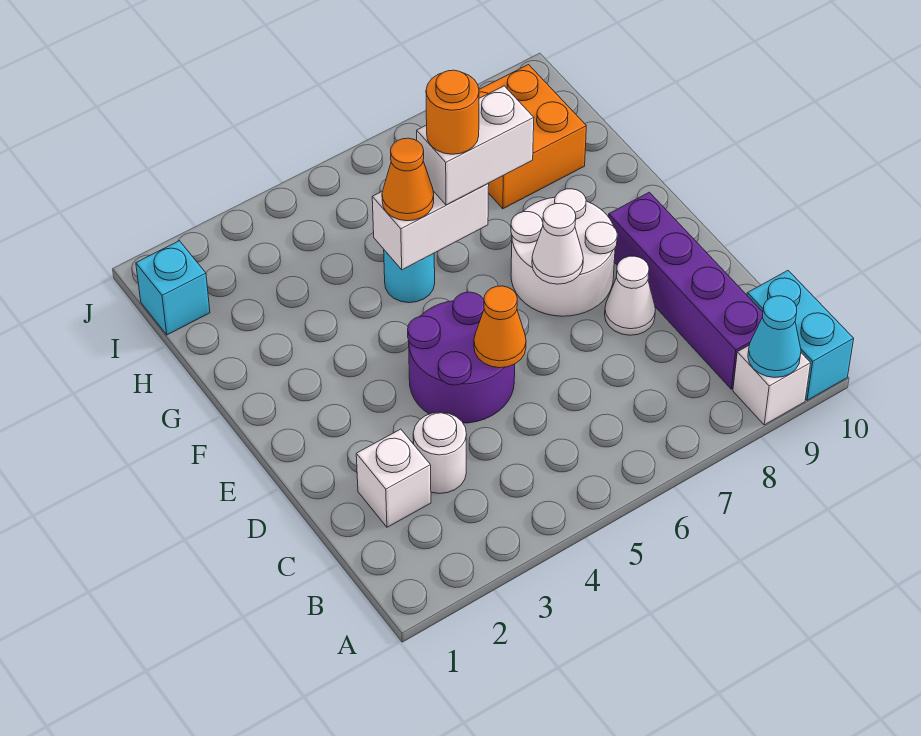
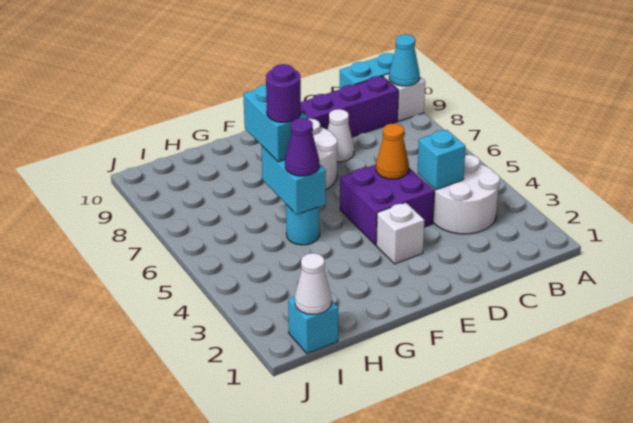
white brick C2 level 1 -> white brick E3 level 1
white round brick C3 level 1 -> white round brick B3:C4 level 1
none -> cyan brick C4 level 2
purple round brick D4:E5 level 1 -> purple brick D4:E5 level 1
white cone E7 level 2 -> white cone I1 level 2
white brick G5:G6 level 2 -> cyan brick G5:G6 level 2
orange cone G5 level 3 -> purple cone G5 level 3
white brick G6:G7 level 3 -> cyan brick G6:G7 level 3
orange round brick G6 level 4 -> purple round brick G6 level 4
orange brick H8:I9 level 1 -> none

